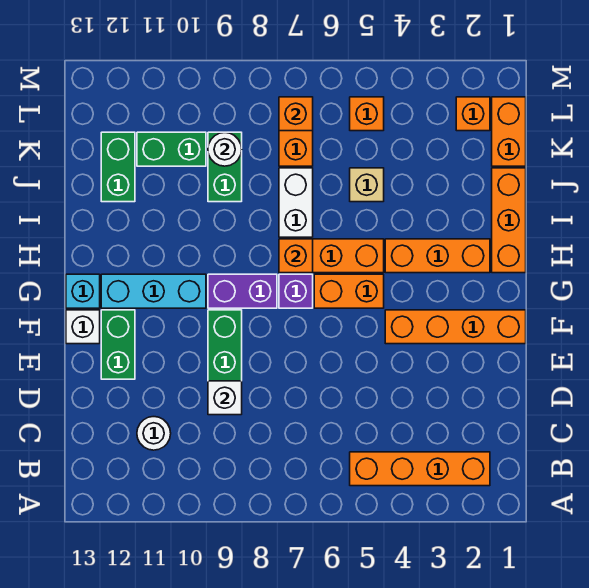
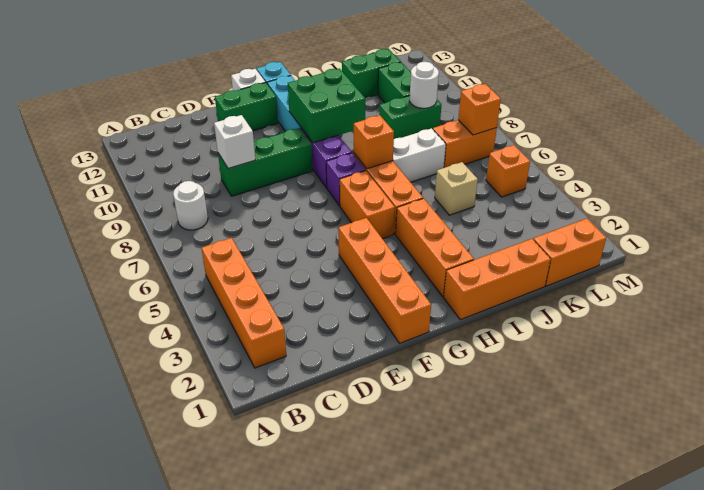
white round brick C11 level 1 -> white round brick B8 level 1
none -> green brick G9:H10 level 2
orange brick L2 level 1 -> none

